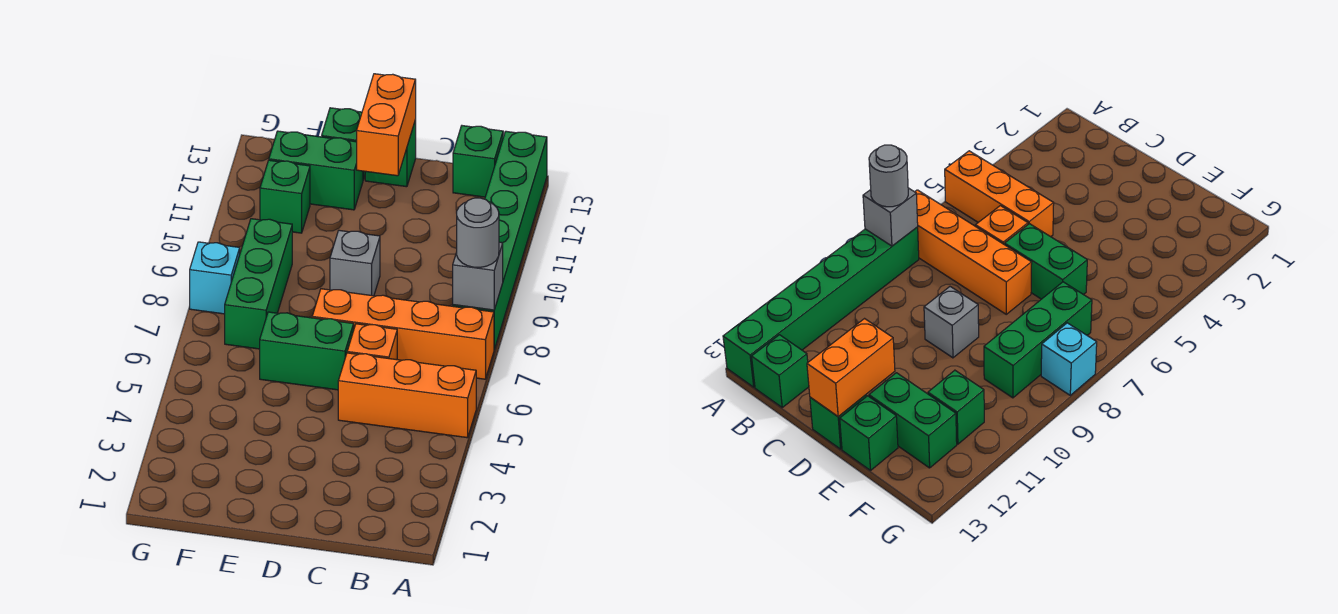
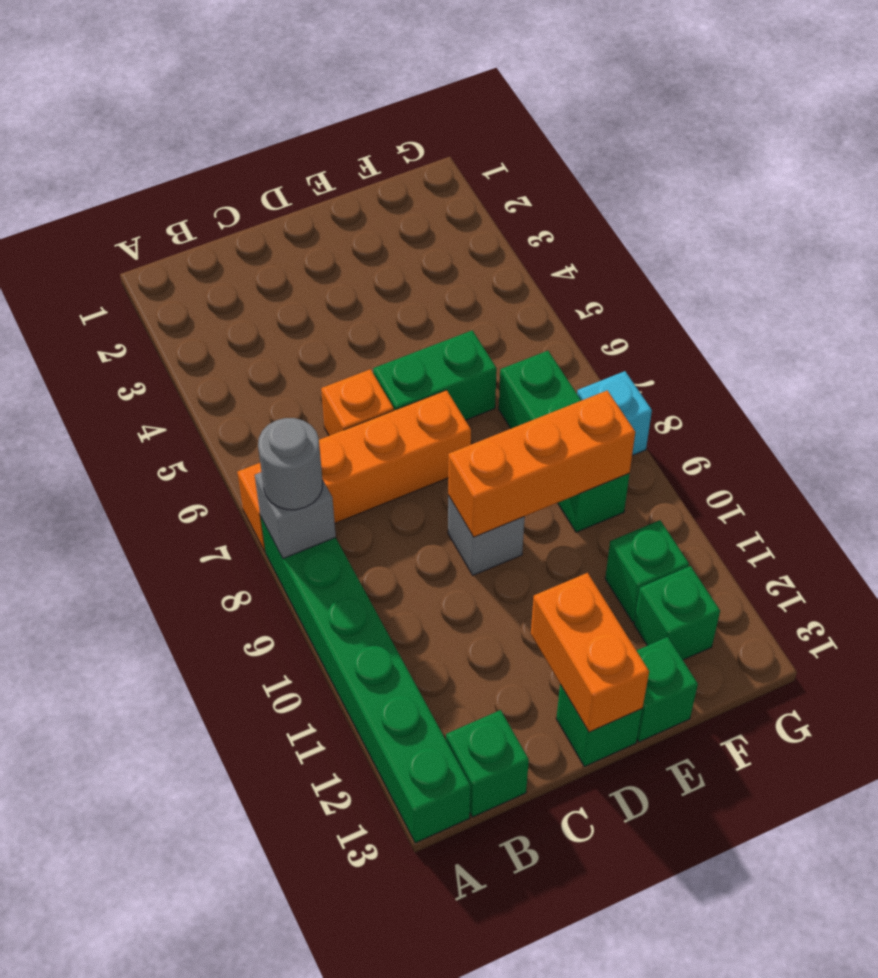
orange brick A5:C5 level 1 -> orange brick D9:F9 level 2
green brick E12:F12 level 1 -> green brick F12 level 1

